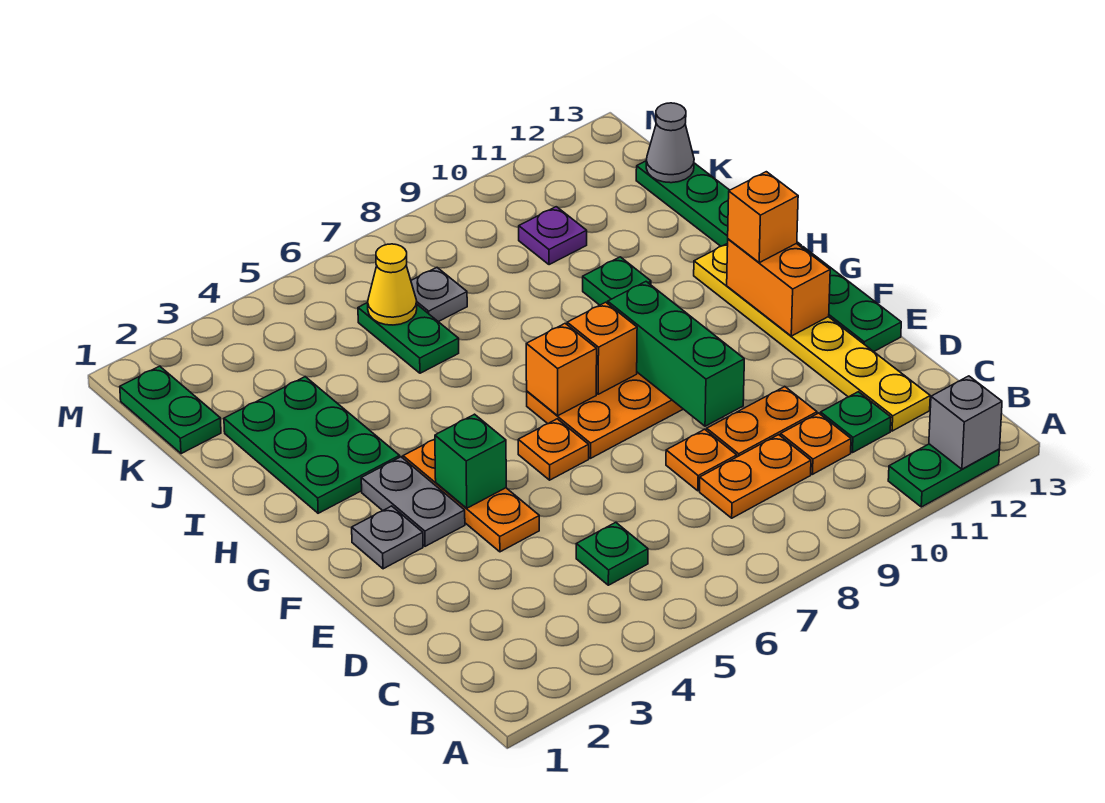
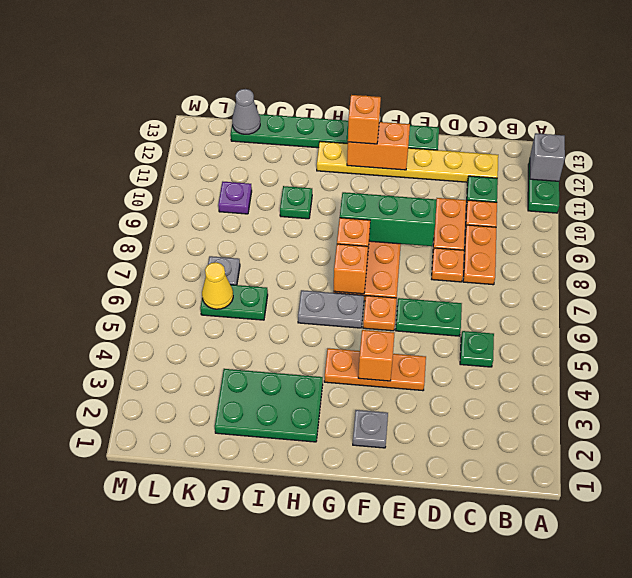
grey plate F3:G3 level 1 -> grey plate G6:H6 level 1
green brick F4 level 2 -> orange brick F4 level 2
green plate K1:L1 level 1 -> green plate D6:E6 level 1

